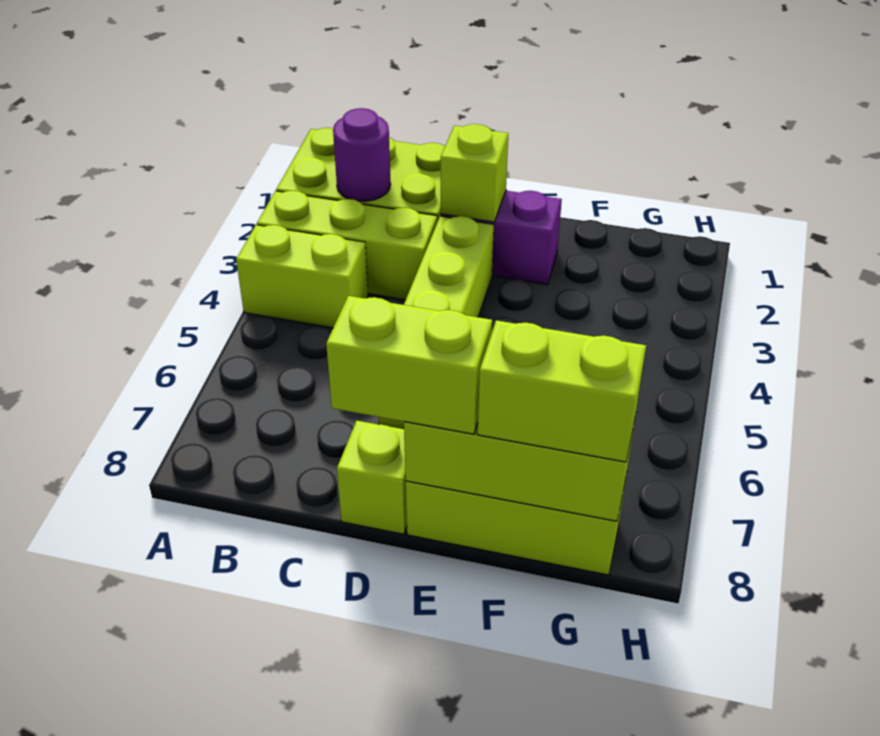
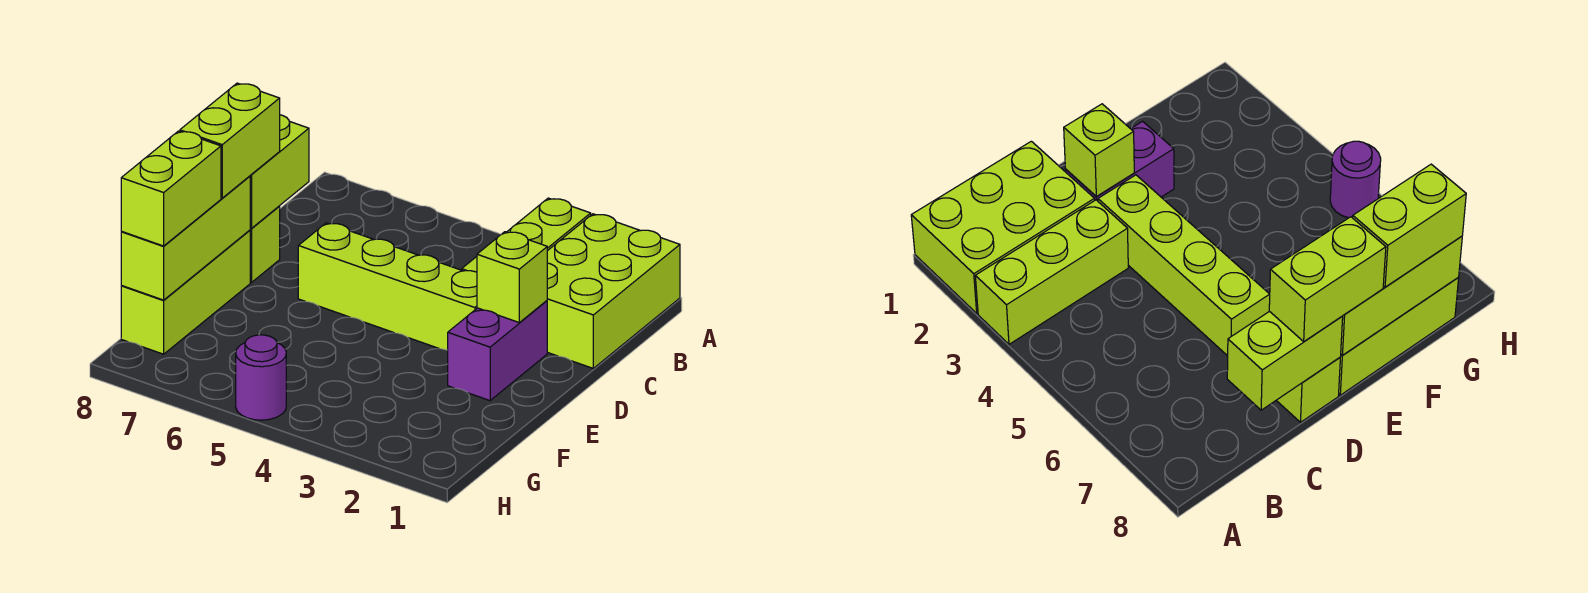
lime brick A4:B4 level 1 -> lime brick C8:D8 level 2
purple round brick B2 level 2 -> purple round brick H5 level 1

